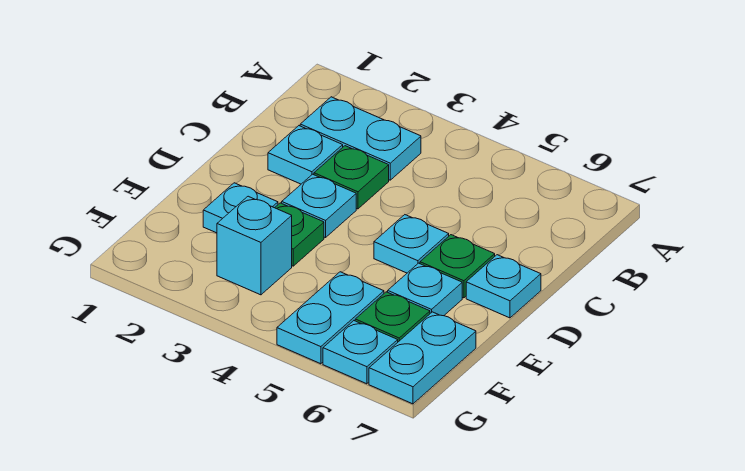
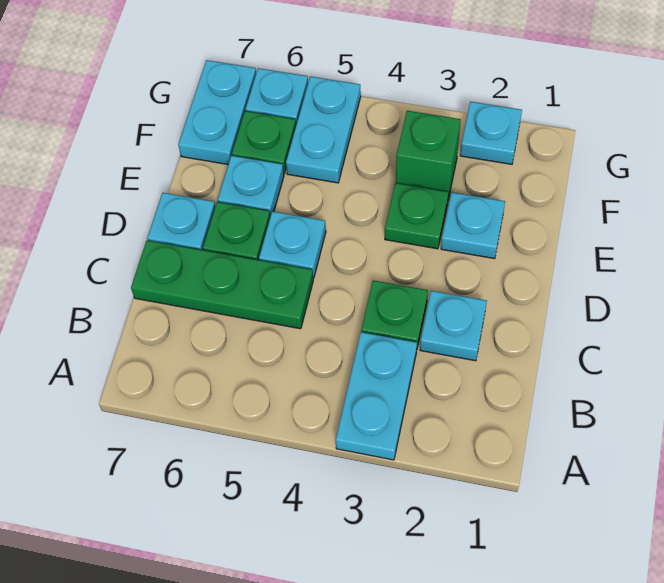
cyan plate B2:B3 level 1 -> cyan plate A3:B3 level 1
none -> green plate C5:C7 level 1
cyan plate D3 level 1 -> cyan plate G2 level 1
cyan brick F3 level 1 -> green brick F3 level 1

